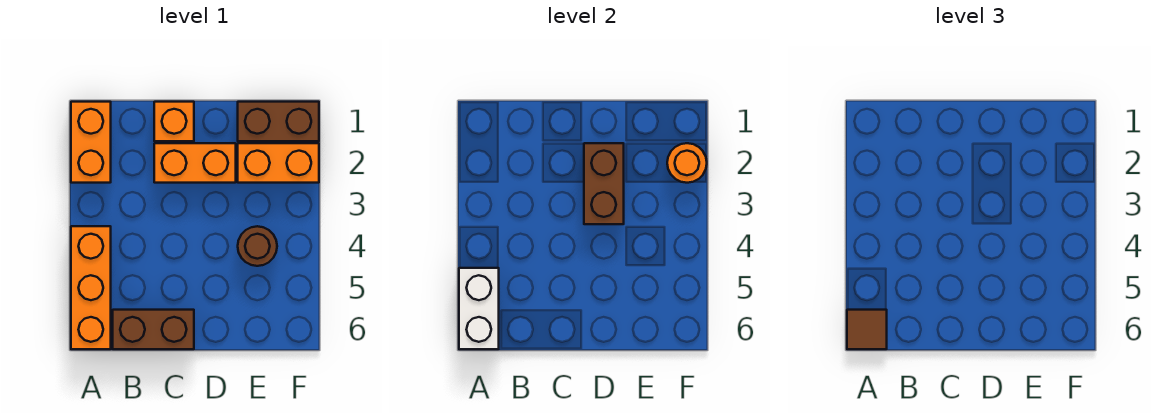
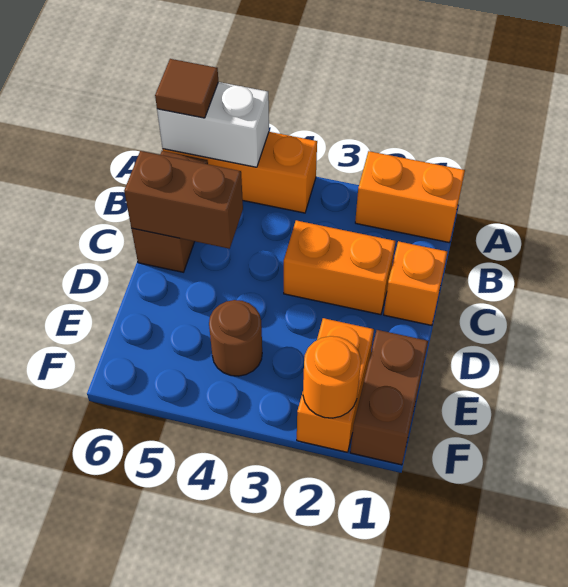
orange brick C2:D2 level 1 -> orange brick C2:C3 level 1
brown brick D2:D3 level 2 -> brown brick C5:C6 level 2

